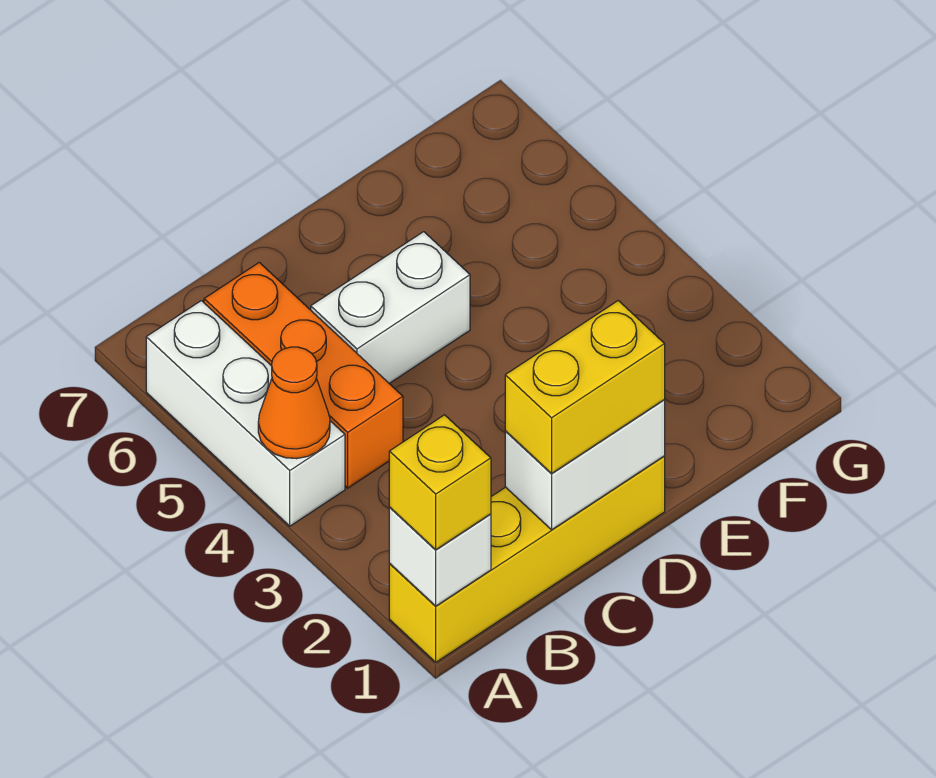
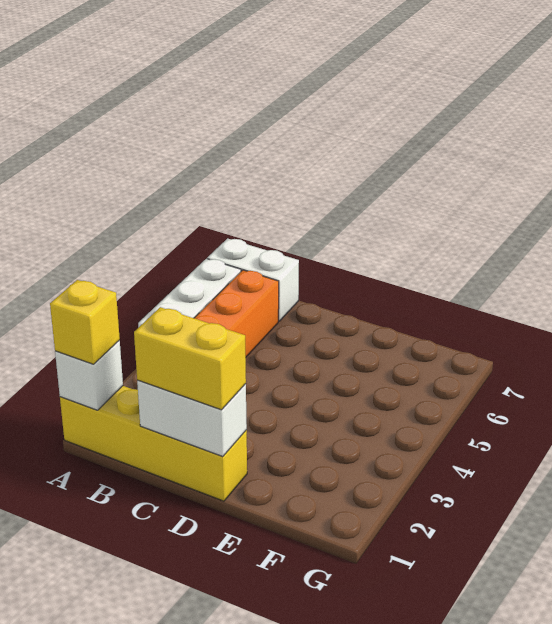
orange cone A4 level 2 -> none
white brick C5:D5 level 1 -> white brick A7:B7 level 1

